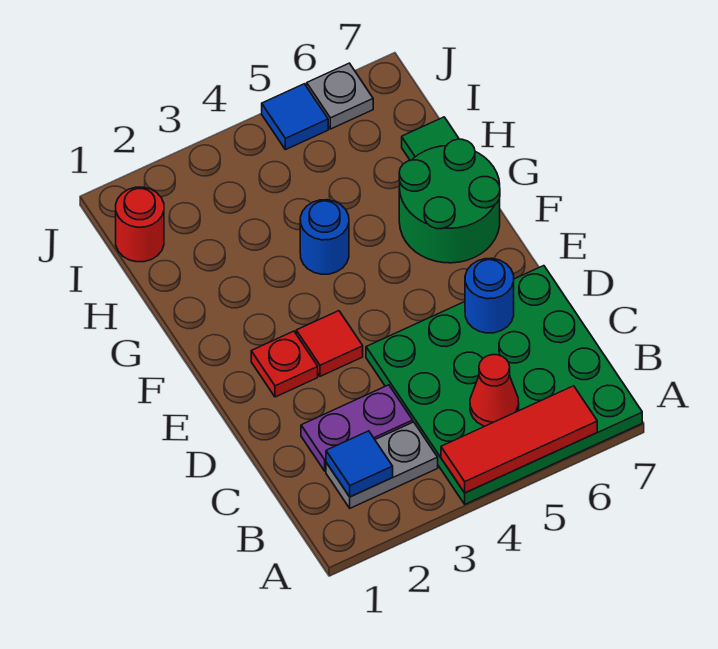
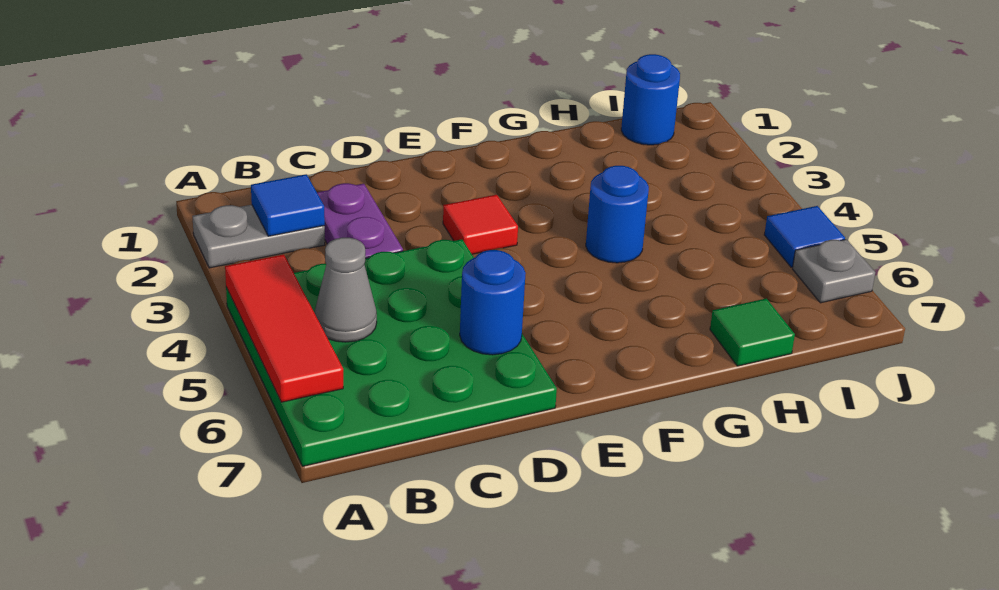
grey plate B2:B3 level 1 -> grey plate A2:B2 level 1
red cone B5 level 2 -> grey cone B5 level 2
red plate E2 level 1 -> none
green round brick F6:G7 level 1 -> none
red round brick I1 level 1 -> blue round brick I1 level 1

